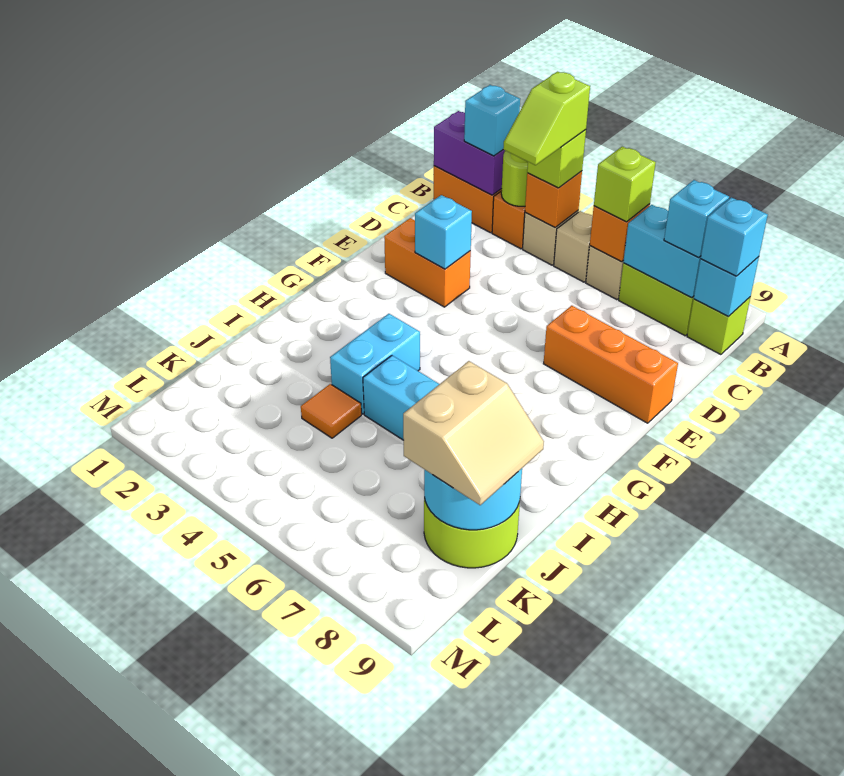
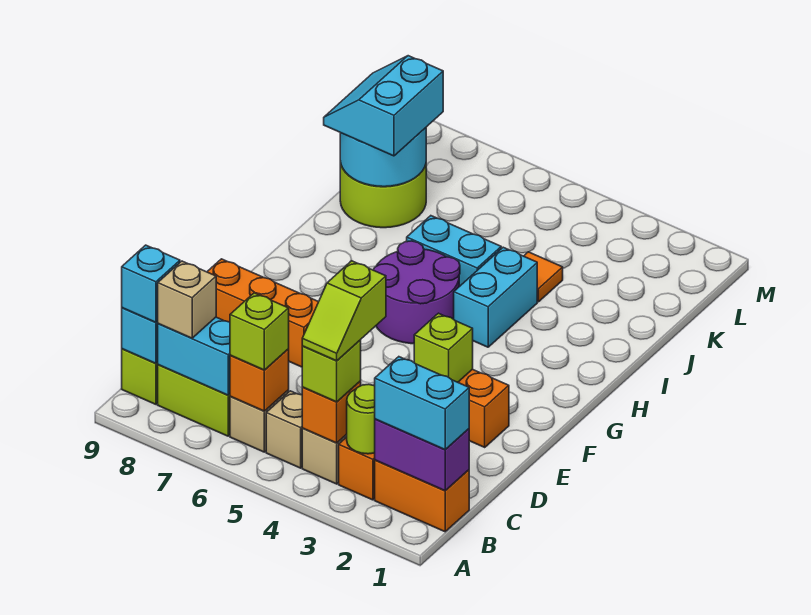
cyan brick B2 level 3 -> cyan brick B1:B2 level 3
lime slope B4:C4 level 4 top B -> lime slope B4:C4 level 4 top C
cyan brick B8 level 3 -> tan brick B8 level 3
cyan brick E3 level 2 -> lime brick E3 level 2
none -> purple round brick G5:H6 level 1
tan slope J8:K9 level 3 top 8 -> cyan slope J8:K9 level 3 top 8

